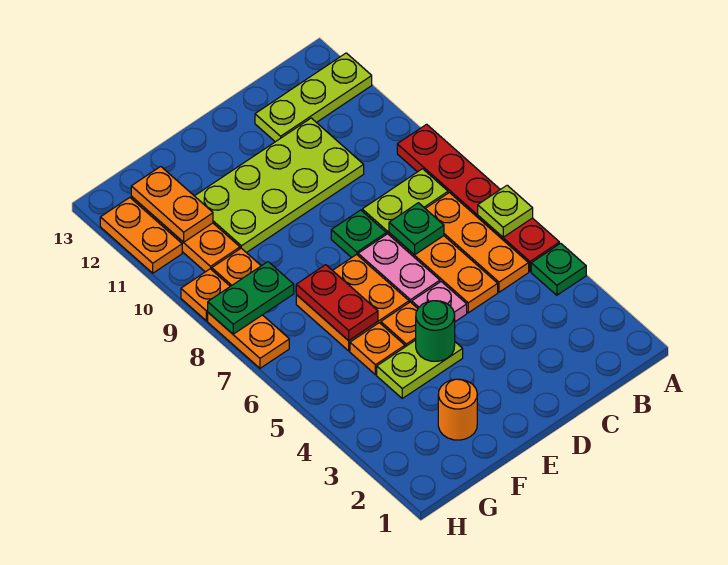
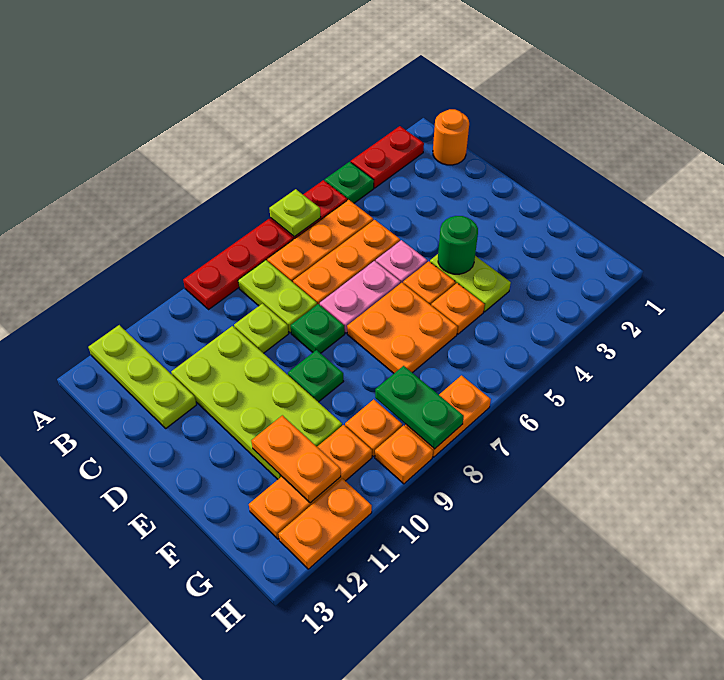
green plate C7 level 2 -> green plate E9 level 1
none -> lime plate C9 level 1
orange round brick F2 level 1 -> orange round brick B1 level 1
red plate F6:F7 level 2 -> red plate A2:A3 level 1
orange plate G11:G12 level 2 -> orange plate F11:G11 level 2

